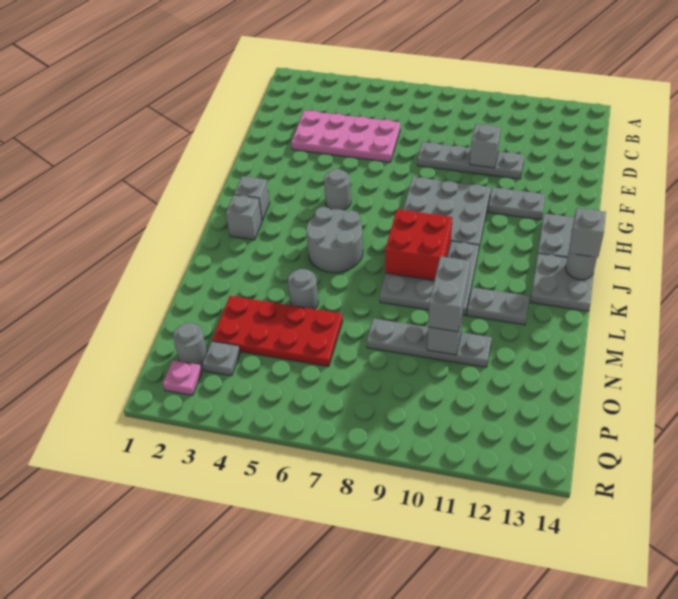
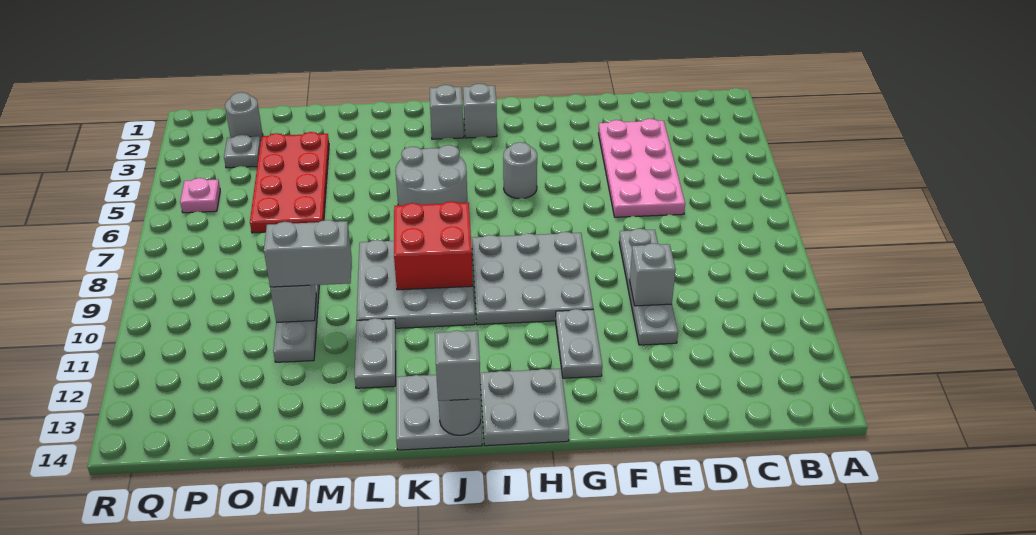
grey round brick M5 level 1 -> none
pink plate Q2 level 1 -> pink plate Q5 level 1

